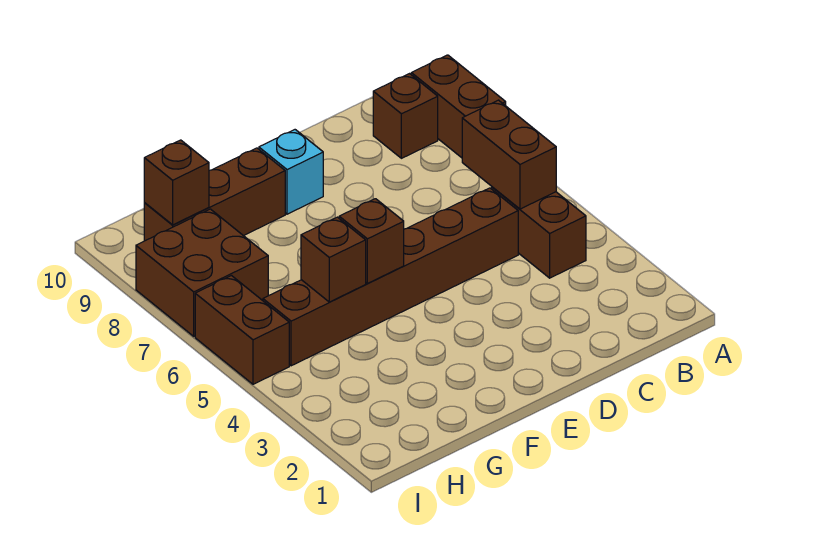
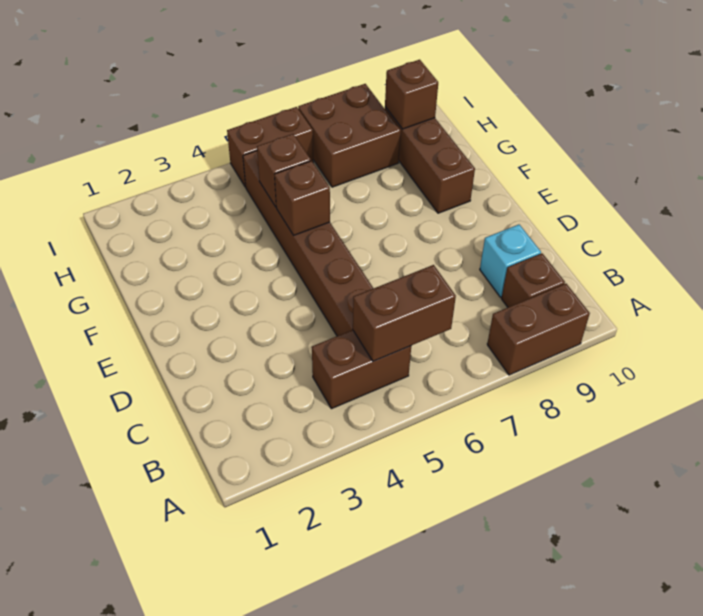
cyan brick E9 level 1 -> cyan brick C9 level 1

